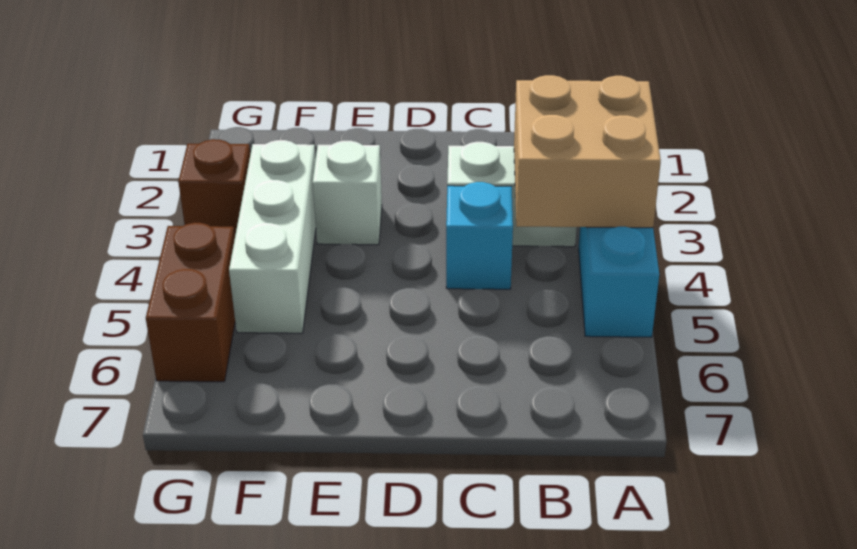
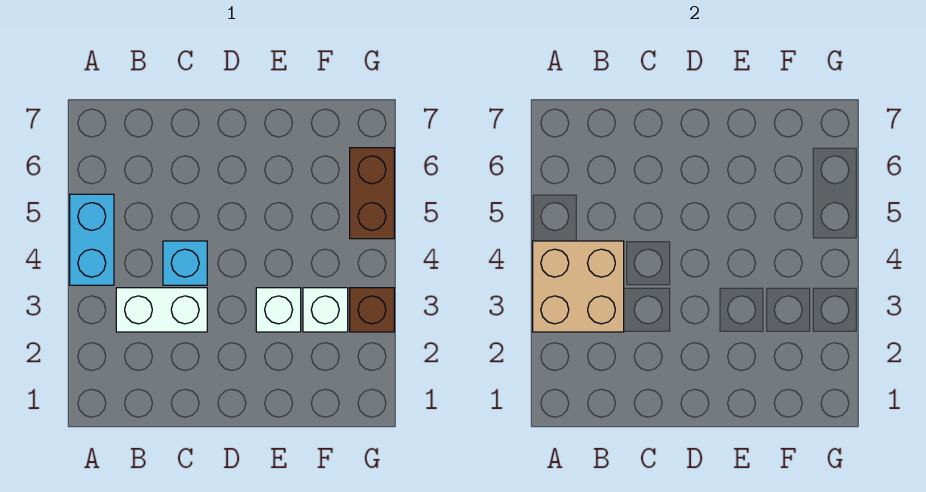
white brick F3:F5 level 1 -> white brick F3 level 1

